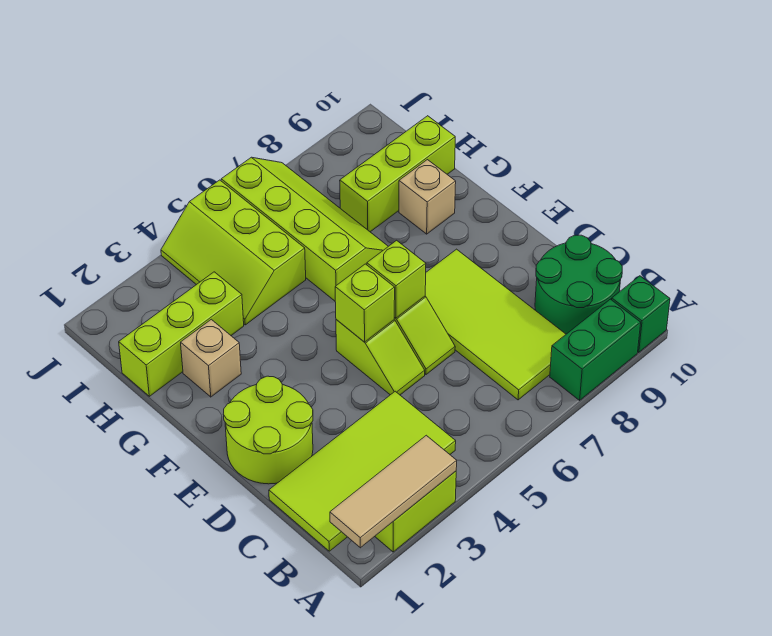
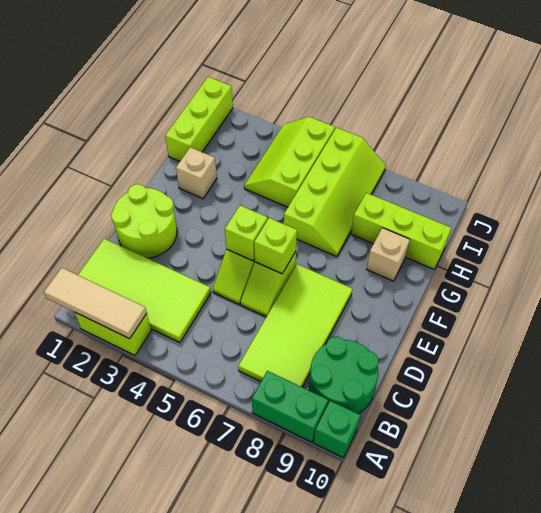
lime brick H1:H3 level 1 -> lime brick H1:J1 level 1

